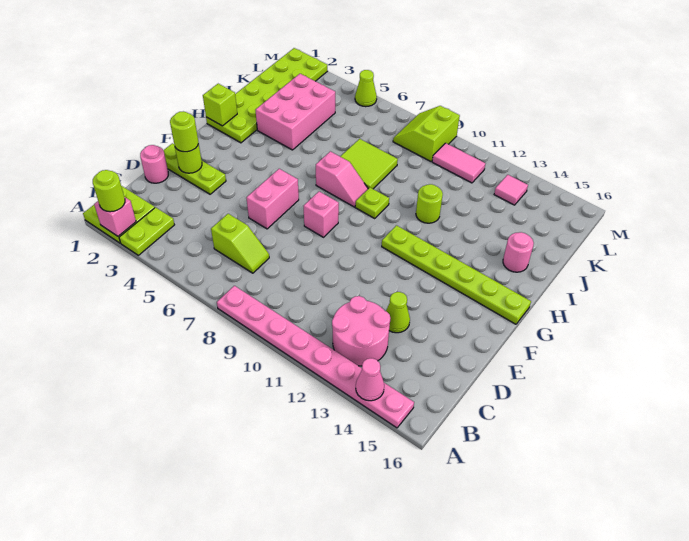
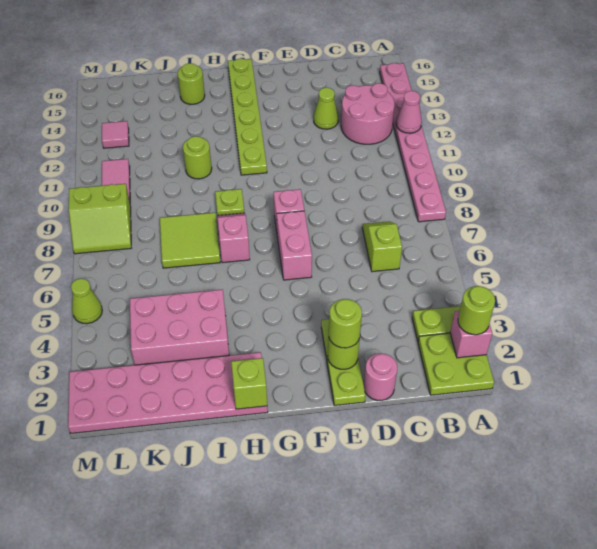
pink cone A14 level 2 -> pink cone A12 level 2
pink brick E6:F6 level 1 -> pink brick F6:F7 level 1
lime plate H1:M2 level 1 -> pink plate H1:M2 level 1
pink round brick I15 level 1 -> lime round brick I15 level 1

